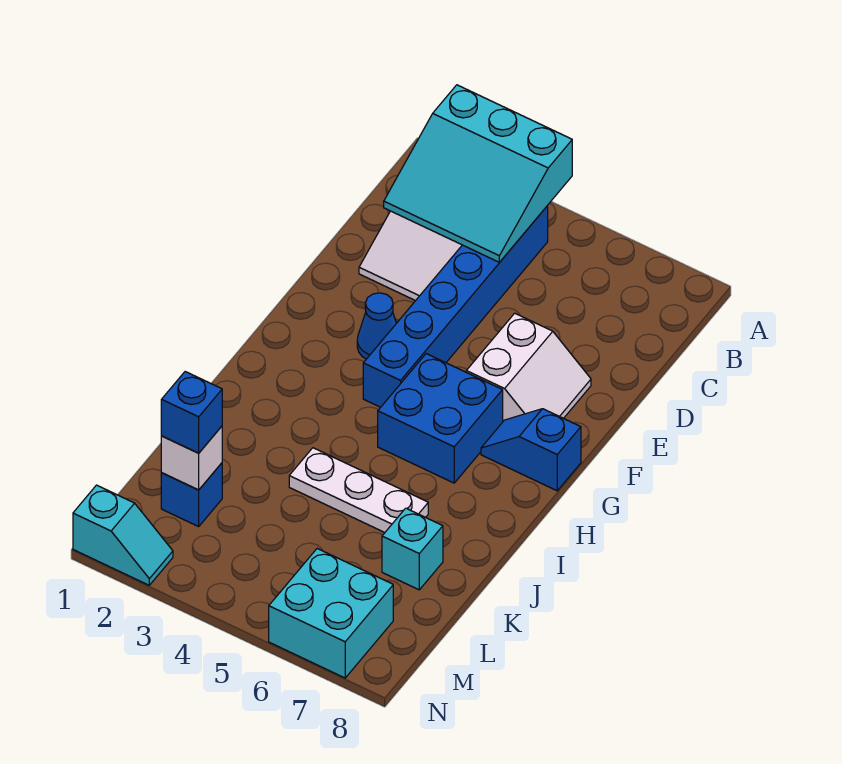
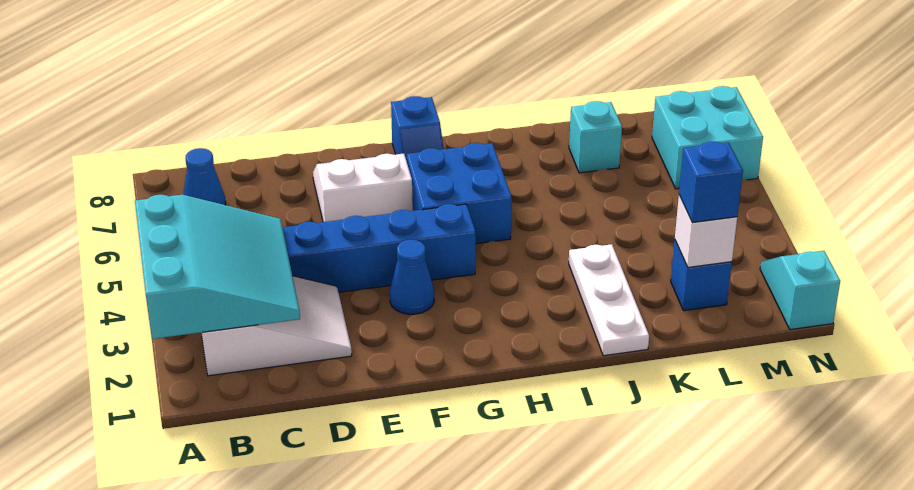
none -> blue cone B7 level 1
white plate J4:J6 level 1 -> white plate J1:J3 level 1

